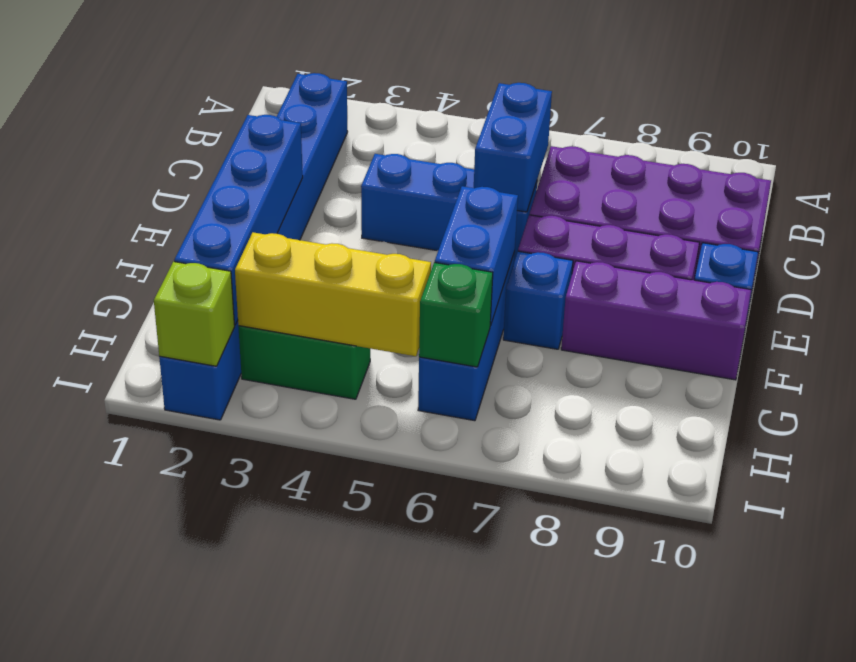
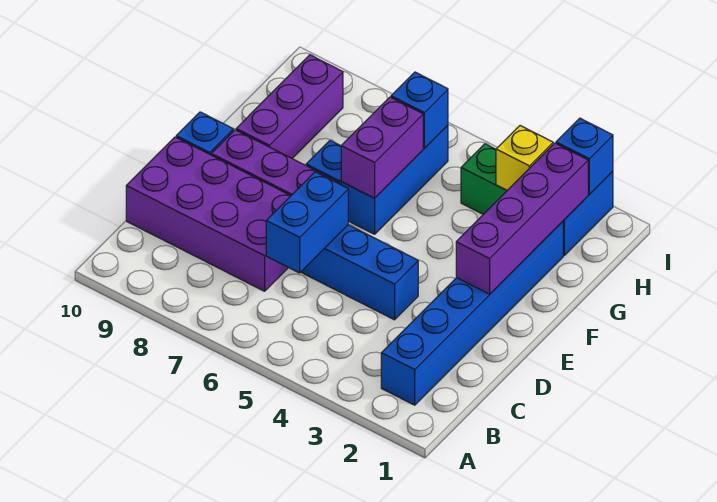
blue brick E2:H2 level 2 -> purple brick E2:H2 level 2
blue brick F6:G6 level 2 -> purple brick F6:G6 level 2
purple brick F8:F10 level 1 -> purple brick F9:H9 level 1
yellow brick H3:H5 level 2 -> yellow brick H3 level 2
green brick H6 level 2 -> blue brick H6 level 2
lime brick I2 level 2 -> blue brick I2 level 2

